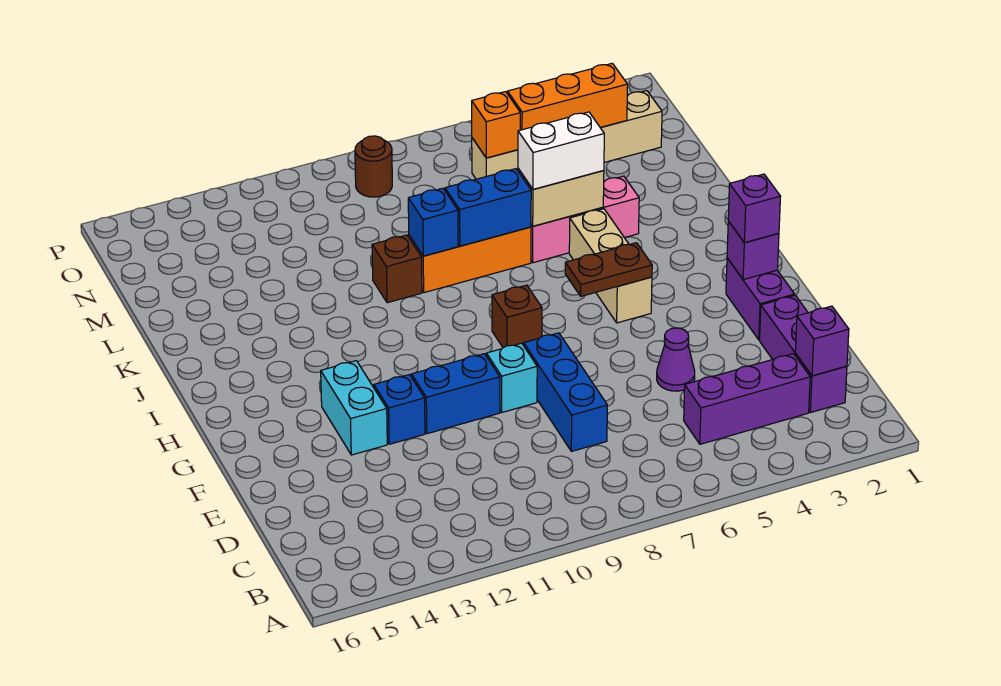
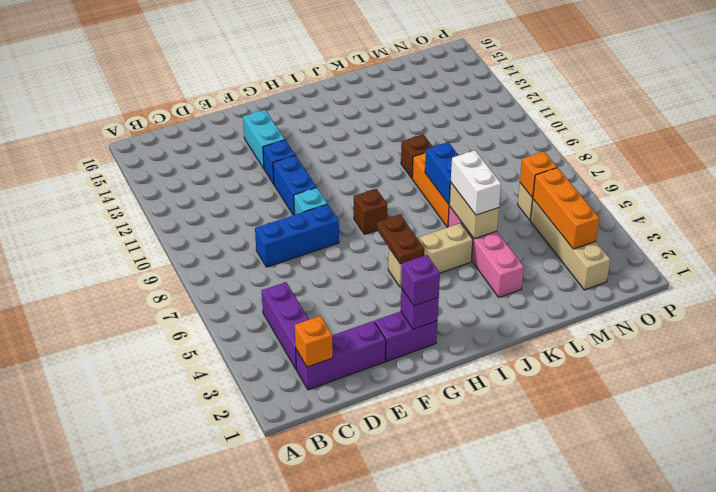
purple brick C2 level 2 -> orange brick C2 level 2
purple cone E5 level 1 -> none
cyan brick F13:G13 level 1 -> cyan brick F13:F14 level 1
pink brick K4:K6 level 1 -> pink brick K3:K6 level 1
blue brick K9 level 2 -> none
brown round brick O9 level 1 -> none

